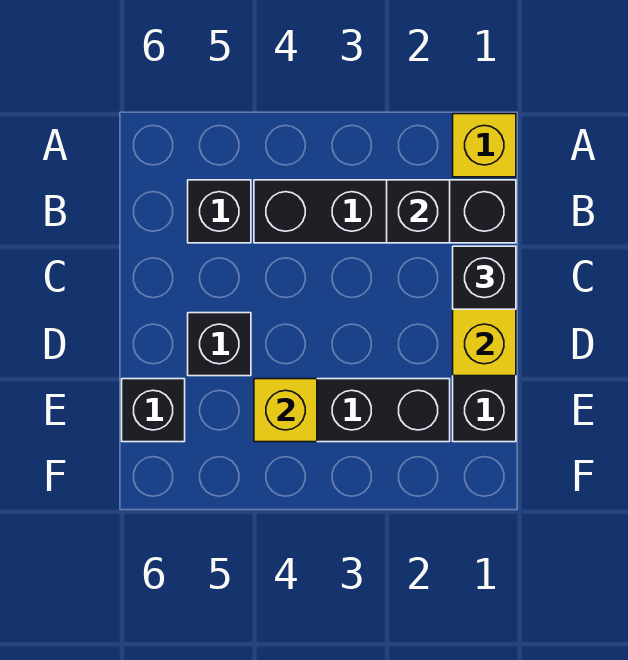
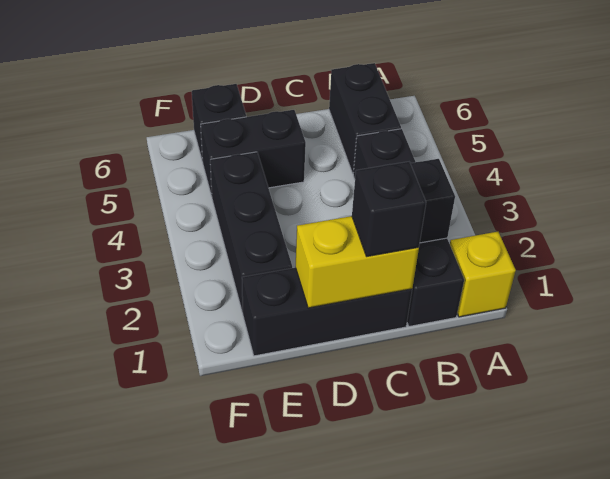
black brick B5 level 1 -> black brick B5:B6 level 1
black brick D5 level 1 -> black brick D5:E5 level 1
yellow brick E4 level 2 -> none

